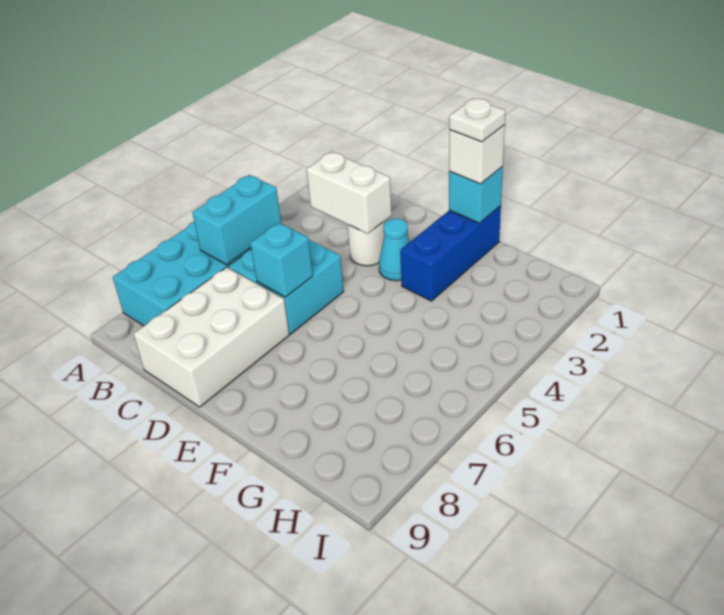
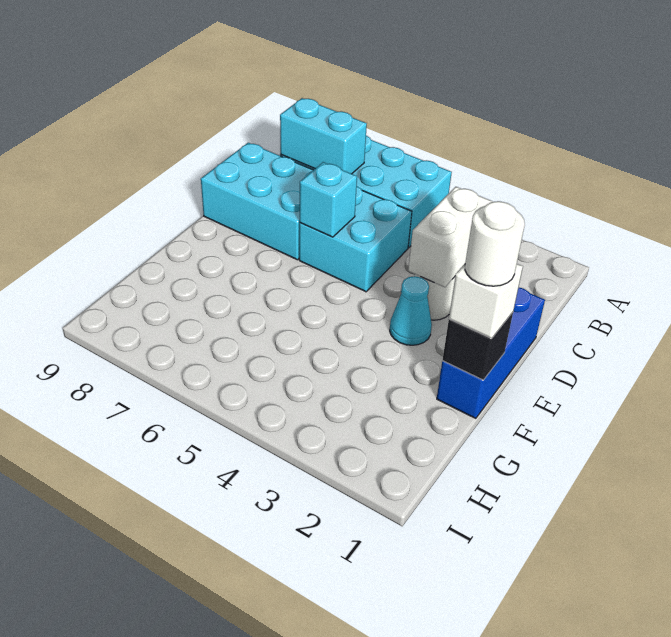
cyan brick B5:B6 level 2 -> cyan brick B7:B8 level 2
white brick C7:D9 level 1 -> cyan brick C7:D9 level 1
blue brick F1:F3 level 1 -> blue brick D1:F1 level 1
cyan brick F1 level 2 -> black brick F1 level 2
white plate F1 level 4 -> white round brick F1 level 4

